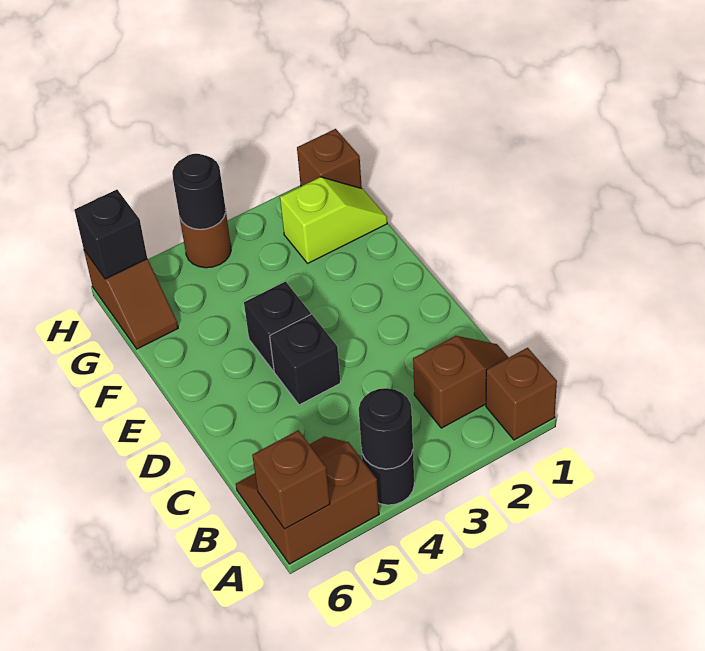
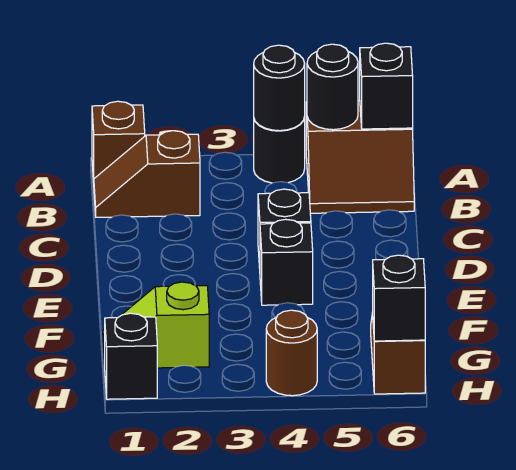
brown brick A6 level 2 -> black brick A6 level 2
brown brick H1 level 1 -> black brick H1 level 1
black round brick H4 level 2 -> black round brick A5 level 2

